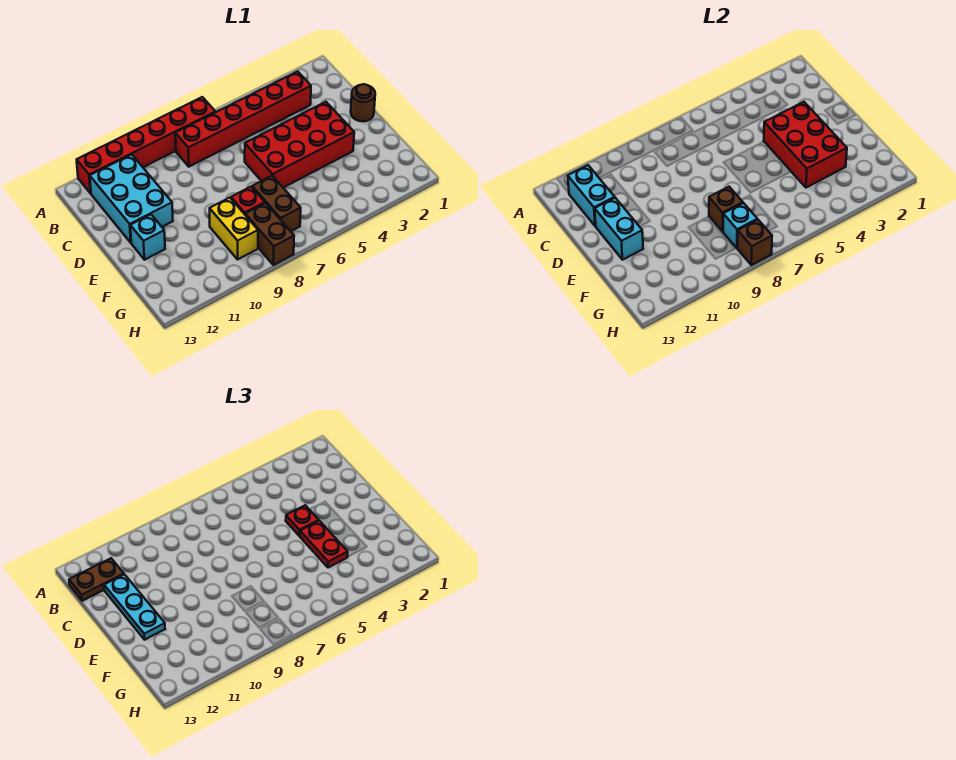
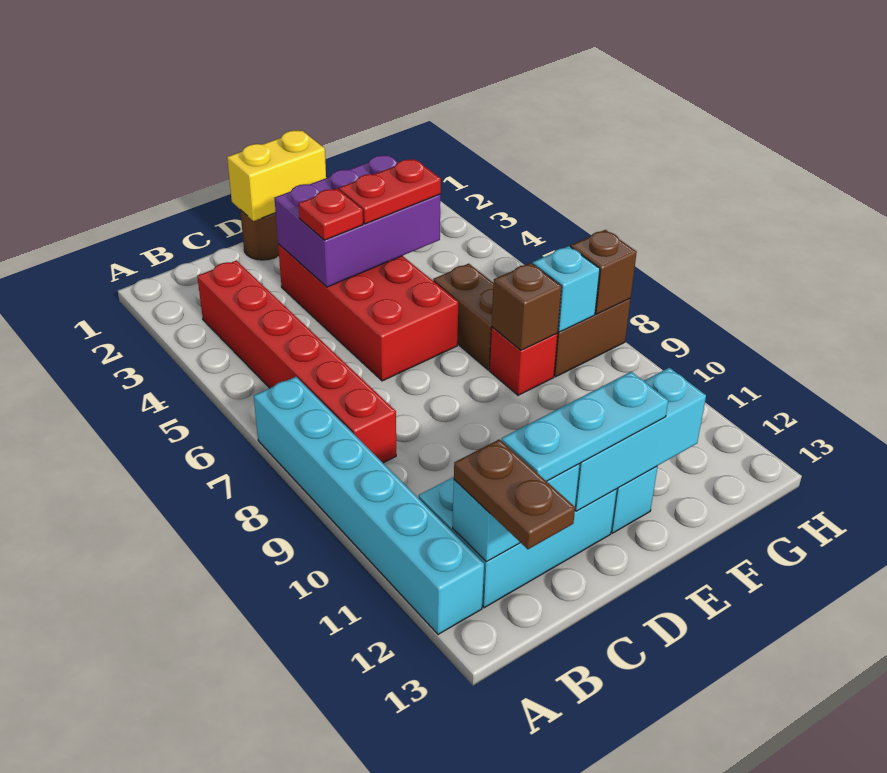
red brick A7:A12 level 1 -> cyan brick A7:A12 level 1
red brick D3:F4 level 2 -> purple brick D3:F4 level 2
cyan brick D12:E12 level 2 -> cyan brick D12:F12 level 2
brown brick F7:G7 level 1 -> brown brick F6:F7 level 1
yellow brick F9:G9 level 1 -> yellow brick D1:E1 level 2

